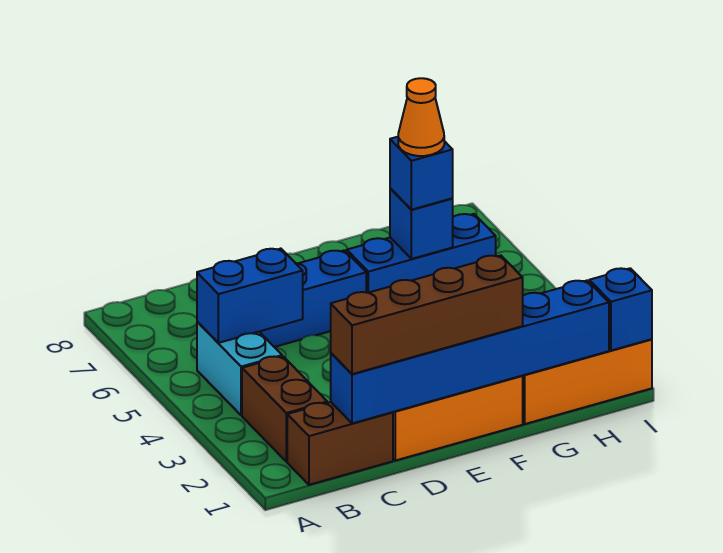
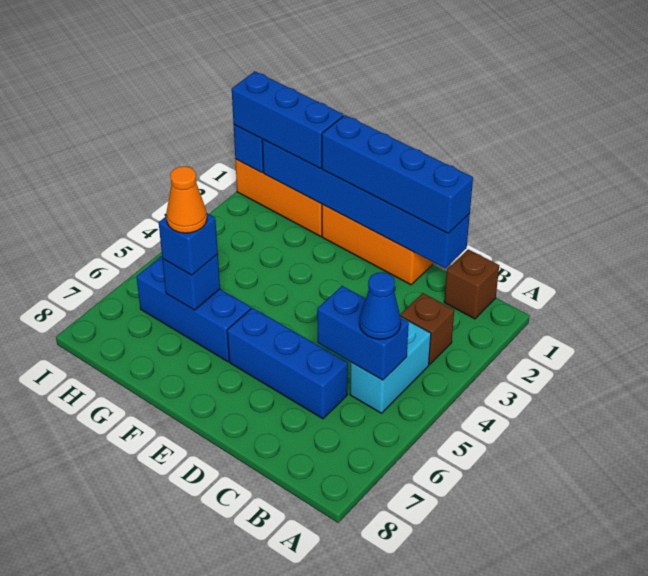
brown brick B1:C1 level 1 -> brown brick B1 level 1
brown brick B2:B3 level 1 -> brown brick B3 level 1
none -> blue cone B5 level 3
brown brick C1:F1 level 3 -> blue brick C1:F1 level 3
none -> blue brick G1:I1 level 3

